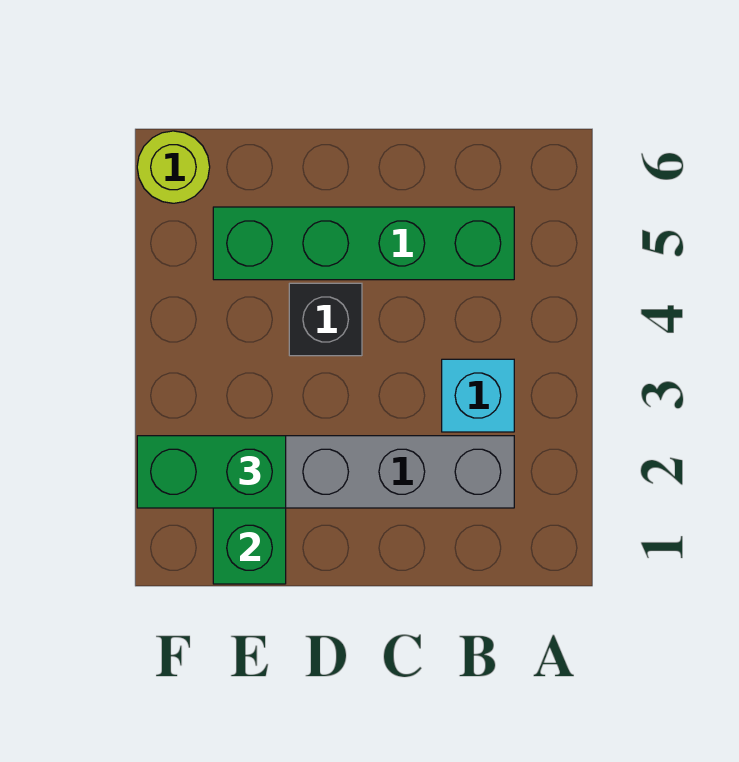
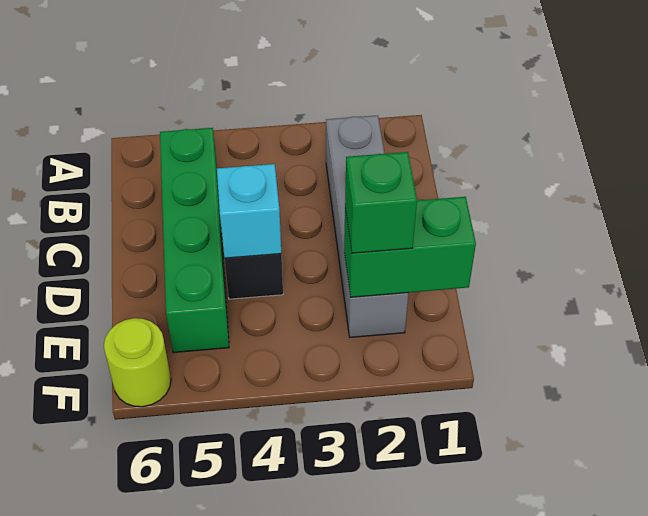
cyan brick B3 level 1 -> cyan brick D4 level 2
green brick E2:F2 level 3 -> green brick E2 level 3

